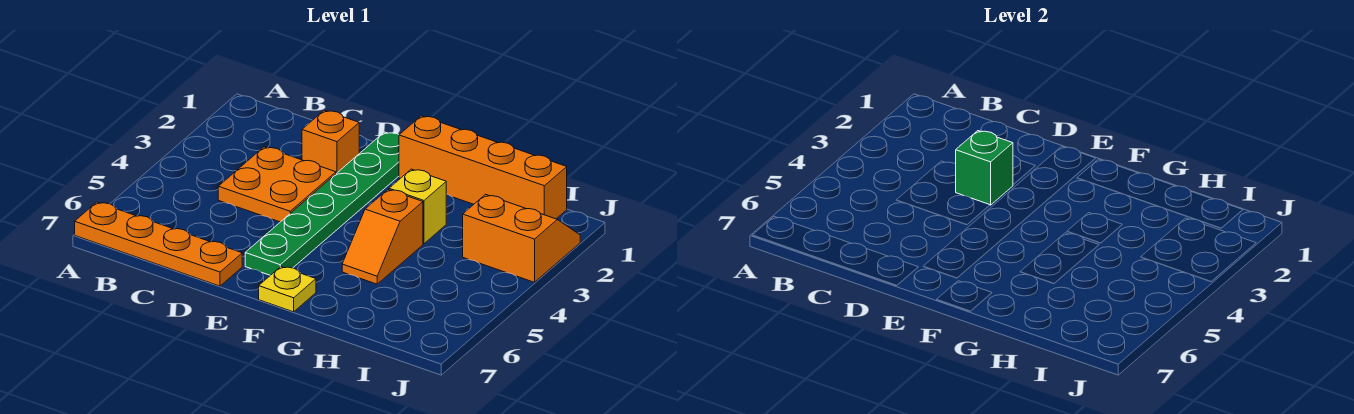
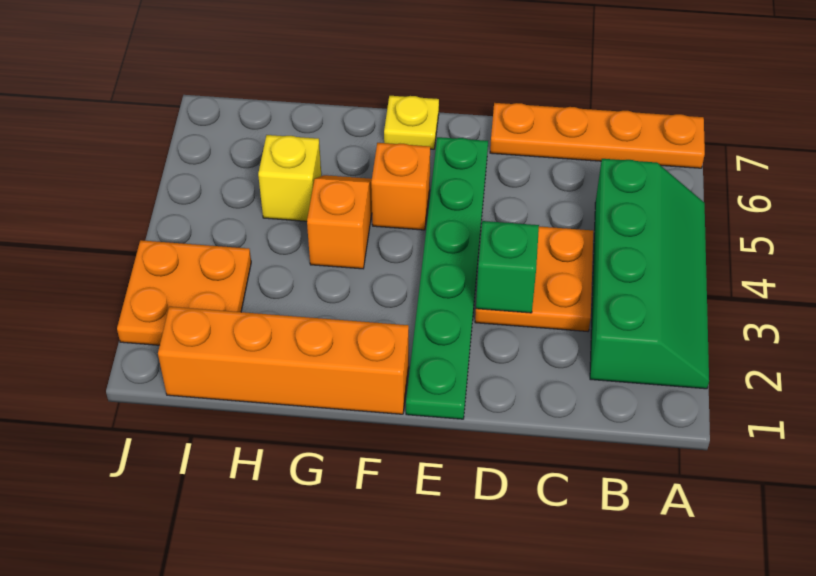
none -> green slope A2:B5 level 1 top B
orange brick D2 level 1 -> orange brick F5 level 1
yellow brick G3 level 1 -> yellow brick H5 level 1
orange slope I2:J3 level 1 top 3 -> orange plate I2:J3 level 1

